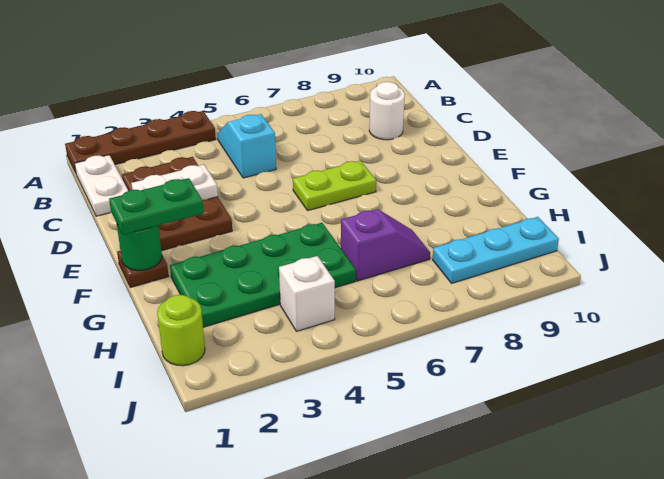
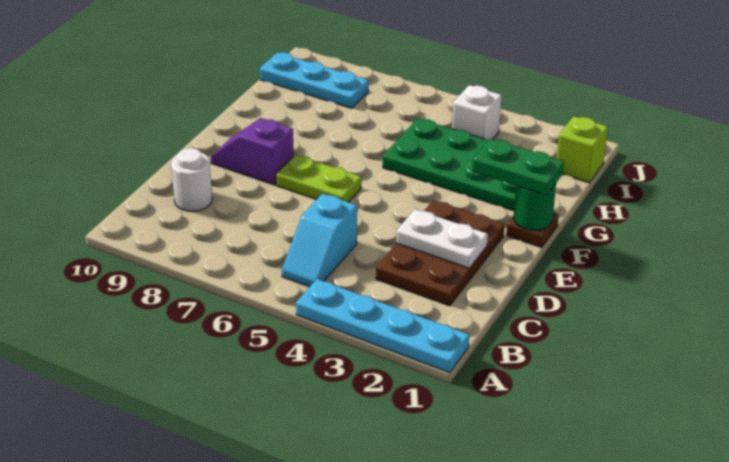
brown plate A1:A4 level 1 -> cyan plate A1:A4 level 1
white plate B1:C1 level 1 -> none
purple slope H6:H7 level 1 top 6 -> purple slope E8:E9 level 1 top 8
lime round brick I1 level 1 -> lime brick I1 level 1

